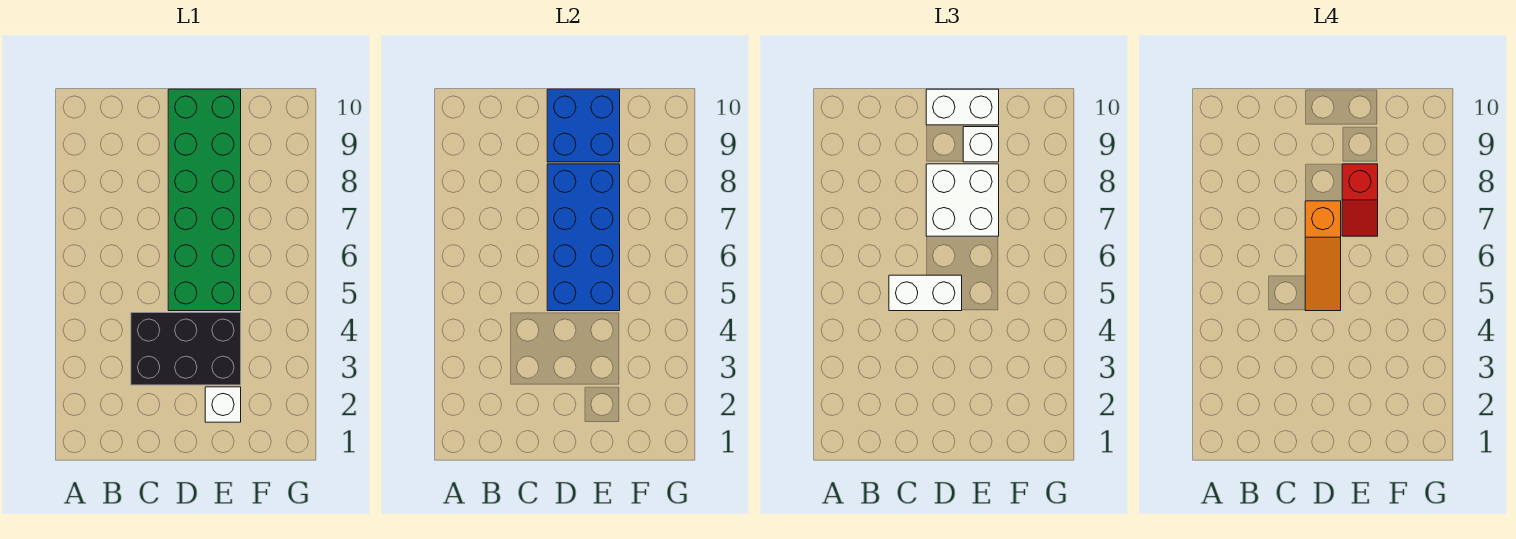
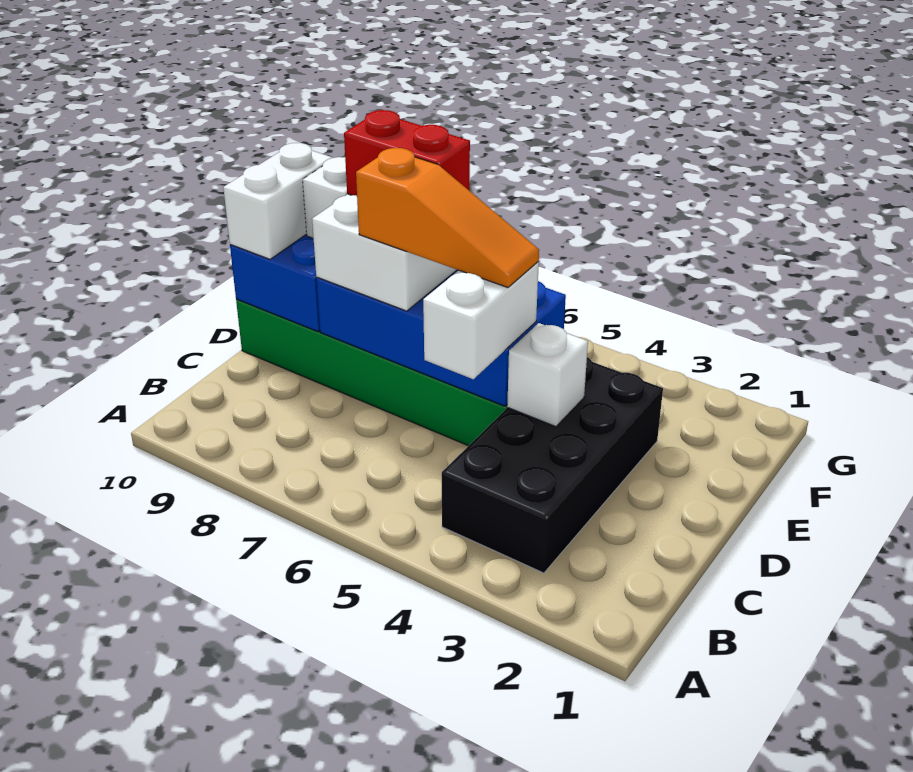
black brick C3:E4 level 1 -> black brick B3:E4 level 1
white brick E2 level 1 -> white brick D4 level 2
red slope E7:E8 level 4 top 8 -> red brick E7:E8 level 4

